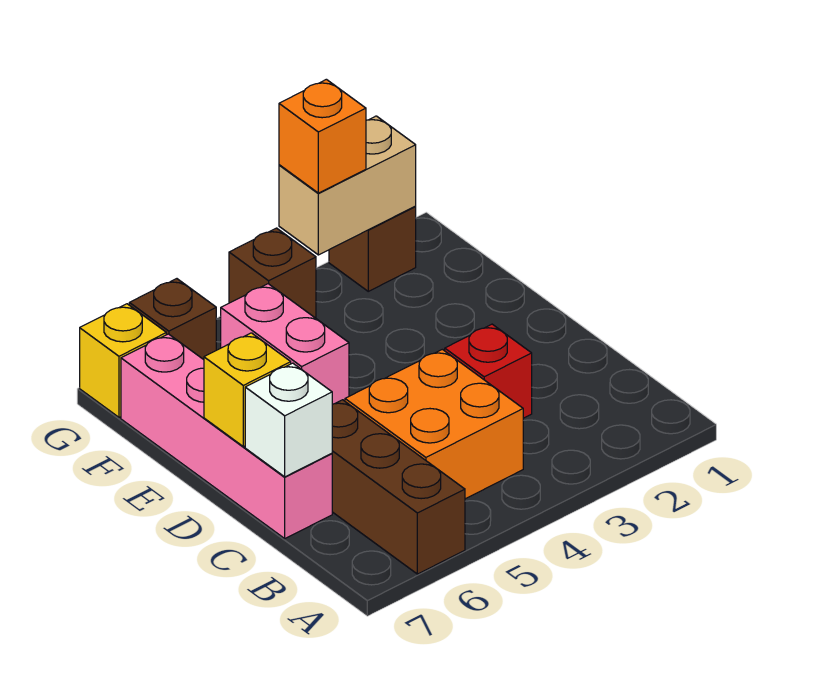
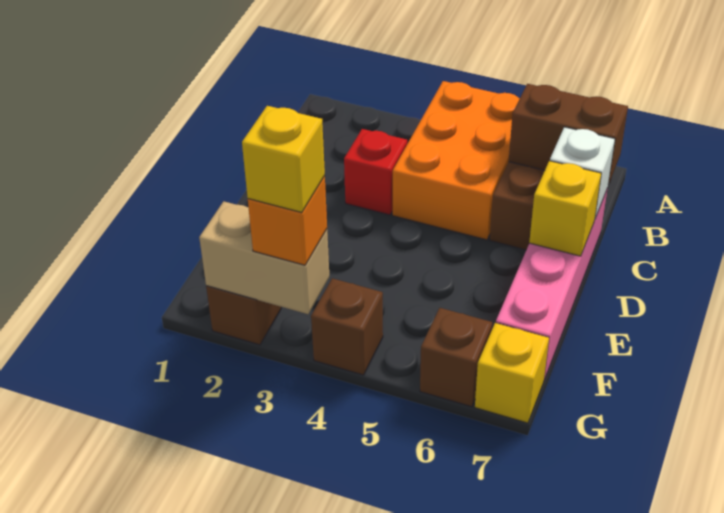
orange brick B4:C5 level 1 -> orange brick A4:C5 level 1
none -> brown brick B6:B7 level 2
pink brick E5:F5 level 1 -> none
none -> yellow brick G3 level 4

